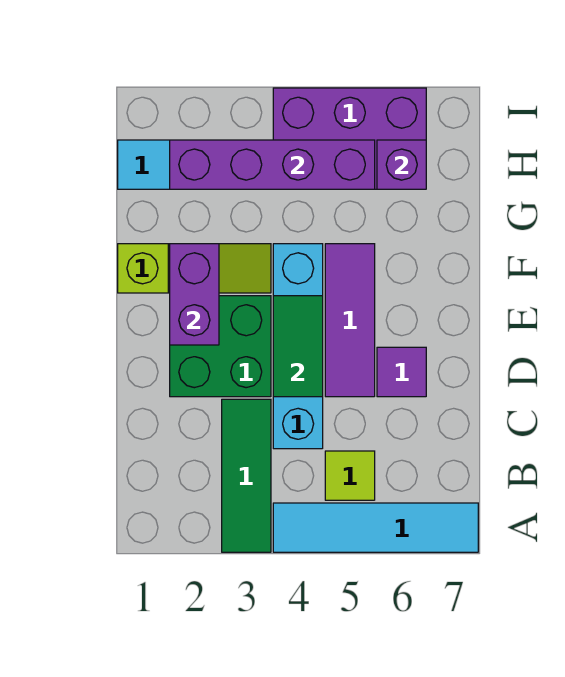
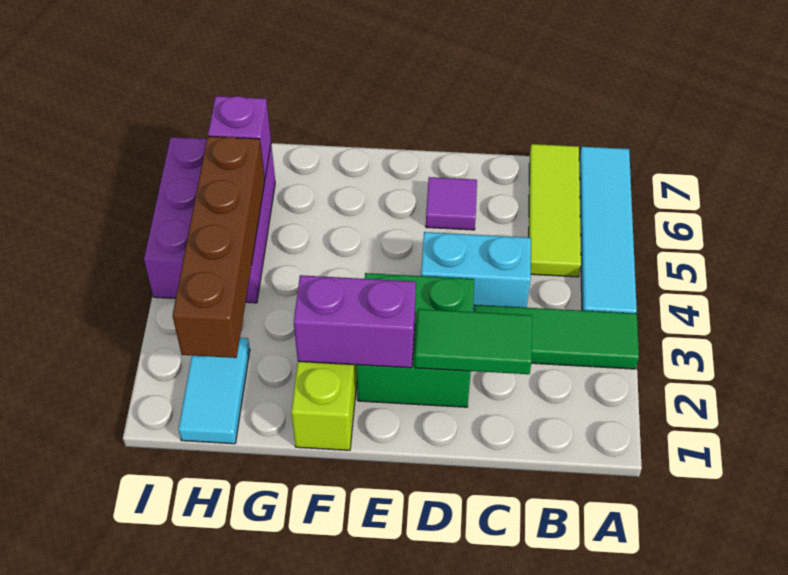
lime tile B5 level 1 -> lime tile B5:B7 level 1
cyan brick C4:F4 level 1 -> cyan brick C4:D4 level 1
green tile D4:E4 level 2 -> green tile C2:D2 level 2
purple tile D5:F5 level 1 -> none
purple brick H2:H5 level 2 -> brown brick H2:H5 level 2

